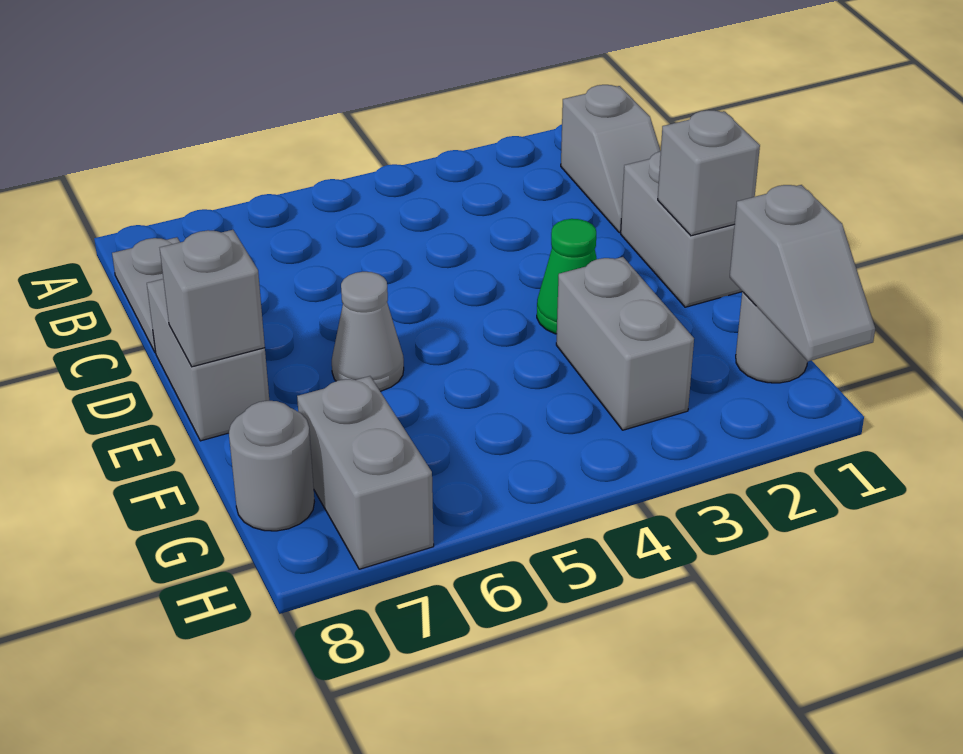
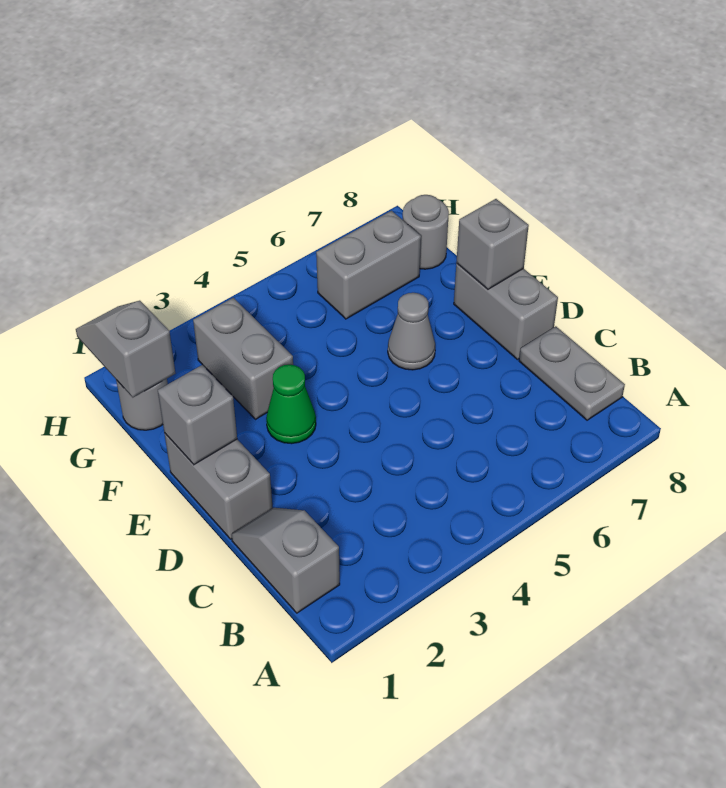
grey brick G7:H7 level 1 -> grey brick G6:G7 level 1

